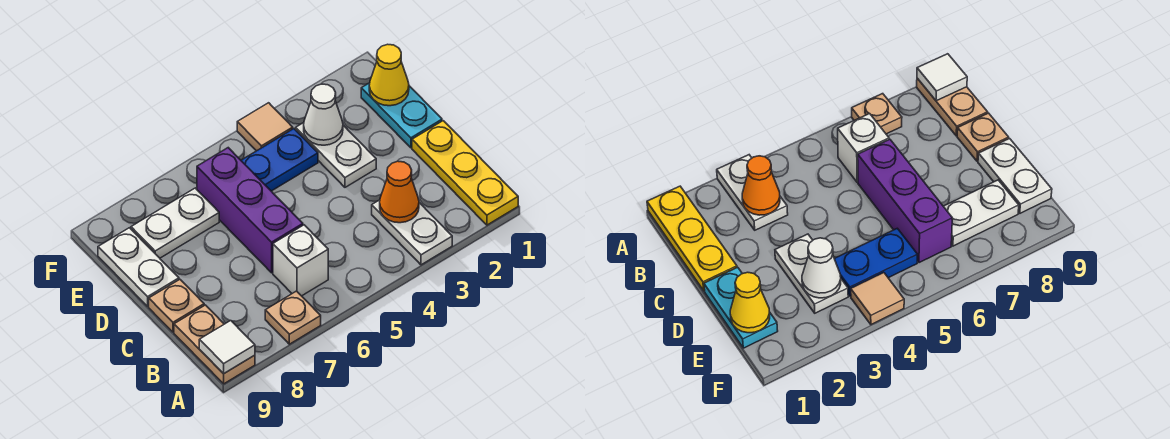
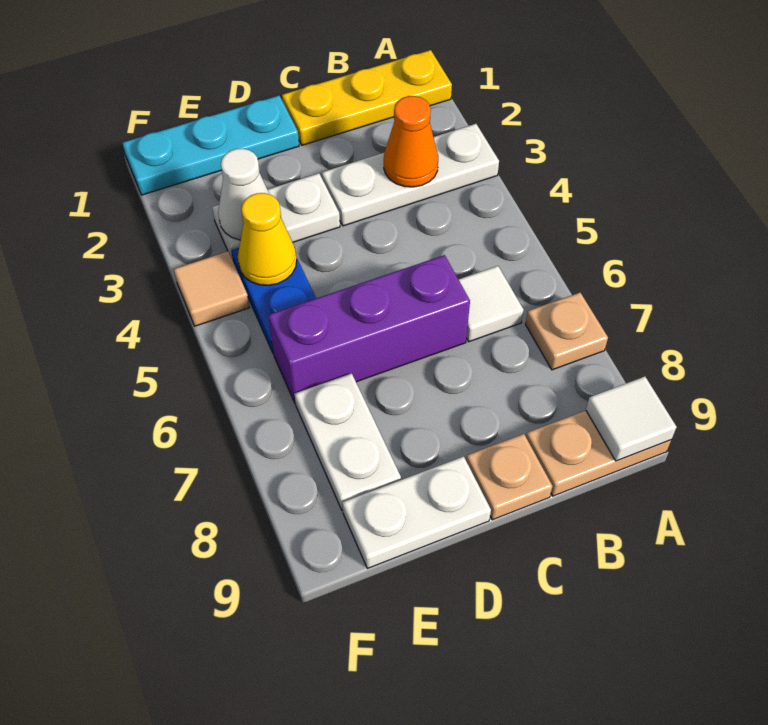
white plate A3:B3 level 1 -> white plate A3:C3 level 1
white brick B6 level 1 -> white tile B6 level 1
cyan plate D1:E1 level 1 -> cyan plate D1:F1 level 1
yellow cone E1 level 2 -> yellow cone E4 level 2

